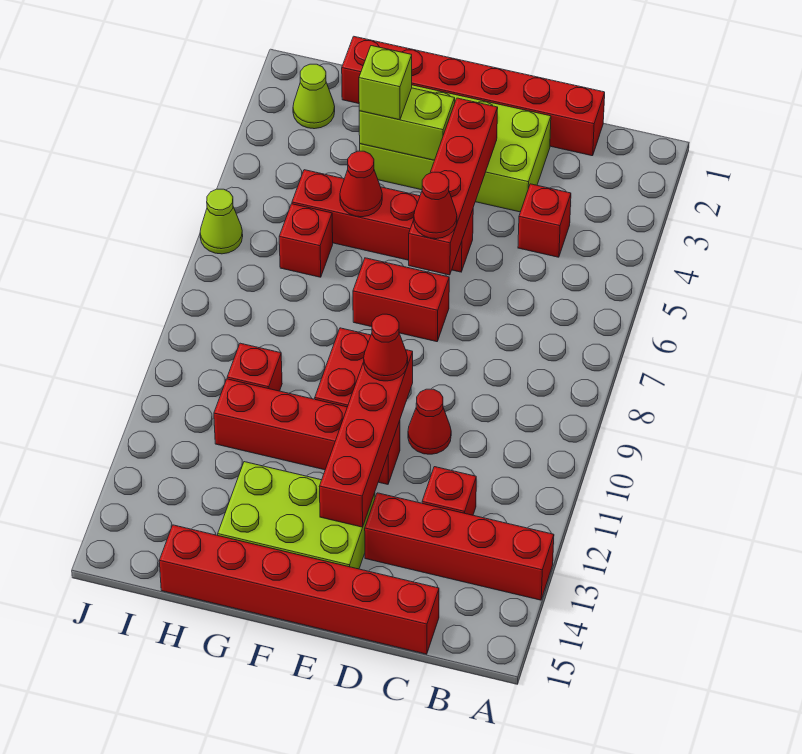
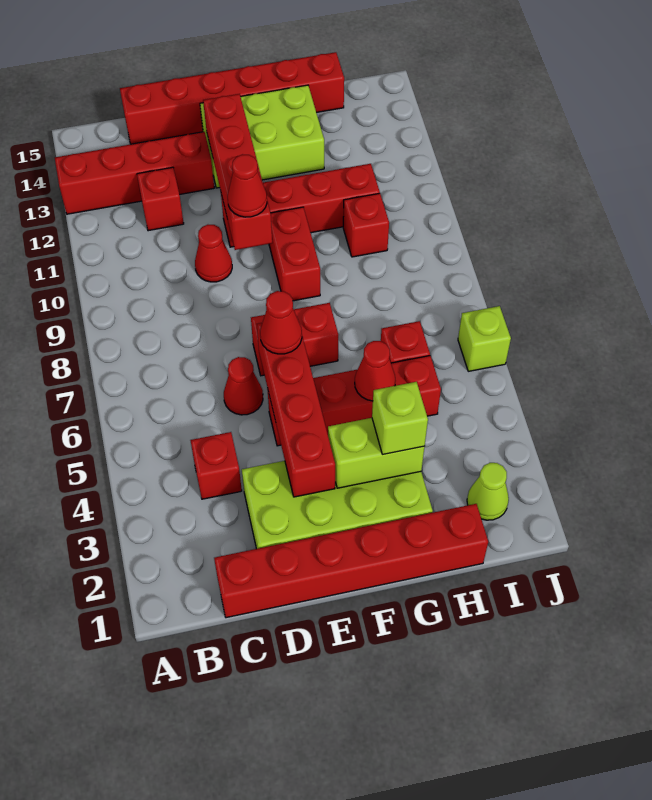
none -> red cone D6 level 1
lime cone J6 level 1 -> lime brick J6 level 1

